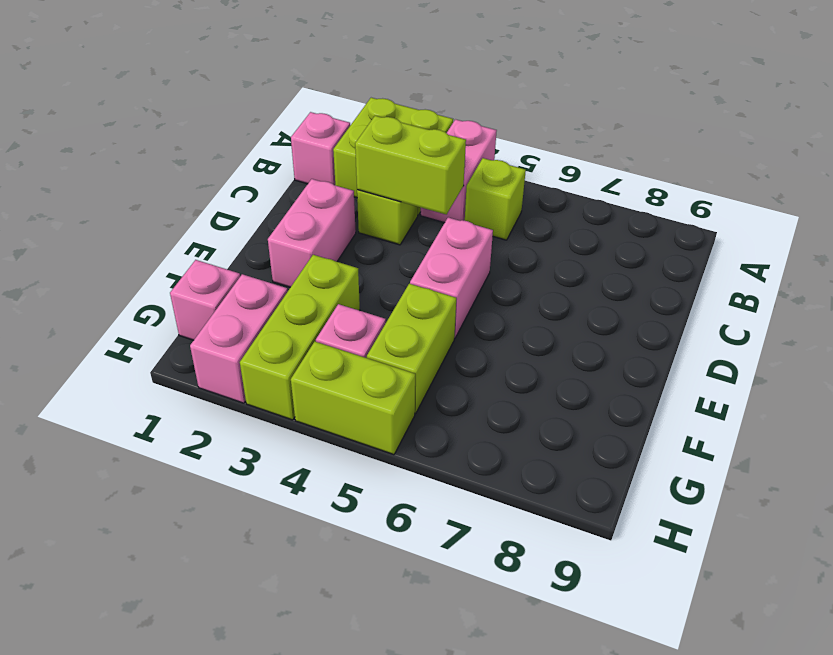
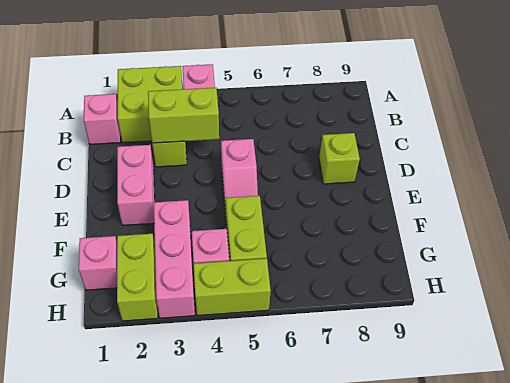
lime brick B5 level 1 -> lime brick D8 level 1
pink brick D5:E5 level 1 -> pink slope D5:E5 level 1 top D
lime brick F3:H3 level 1 -> pink brick F3:H3 level 1
pink brick G2:H2 level 1 -> lime brick G2:H2 level 1

